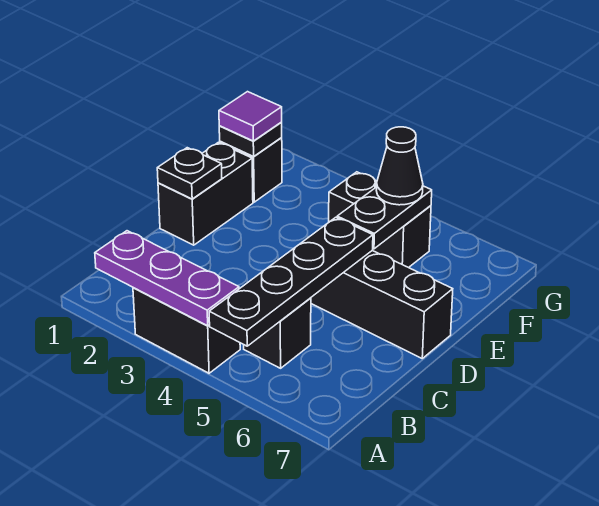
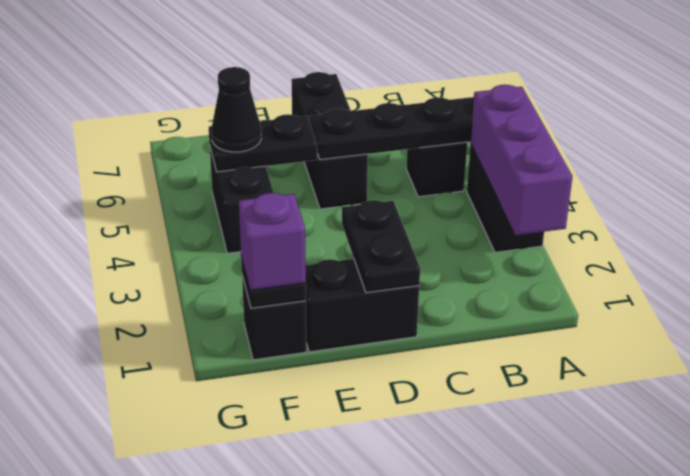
purple plate A2:A4 level 2 -> purple brick A2:A4 level 2
black plate D1 level 2 -> black plate D1:D2 level 2
purple tile F1 level 3 -> purple brick F1 level 3

